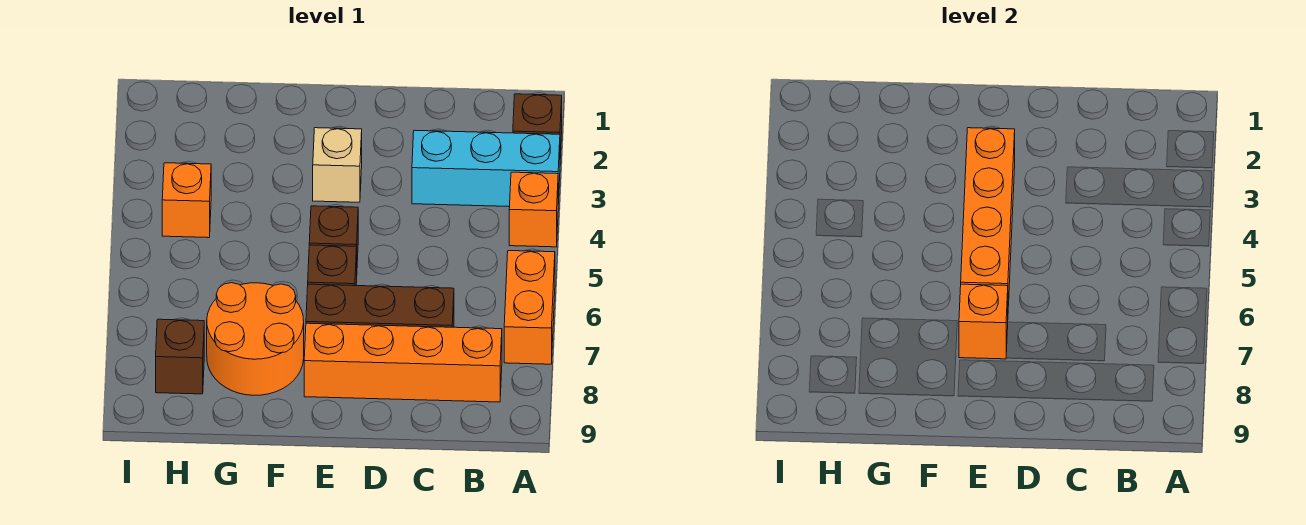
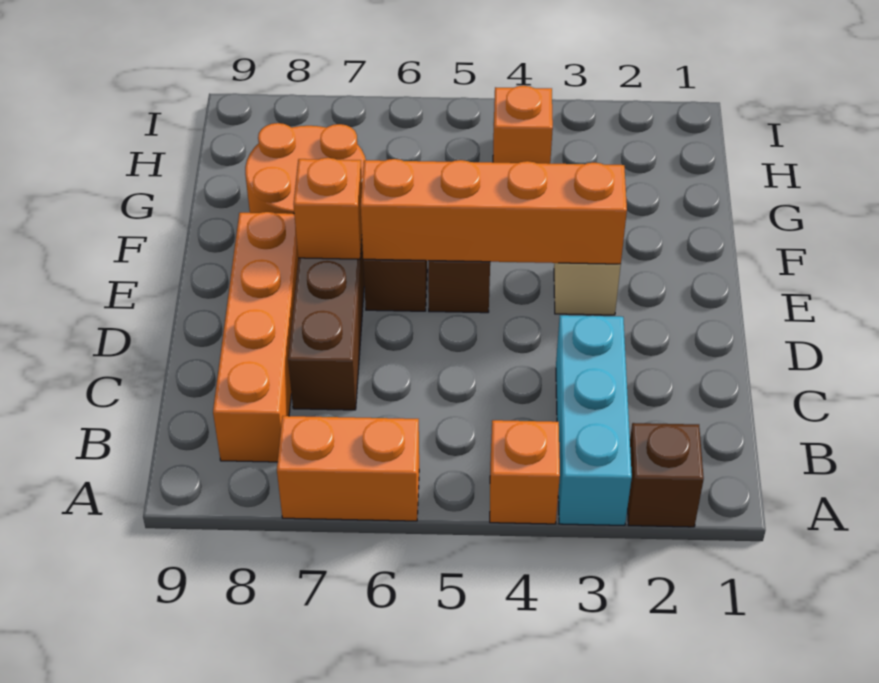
brown brick H8 level 1 -> none

